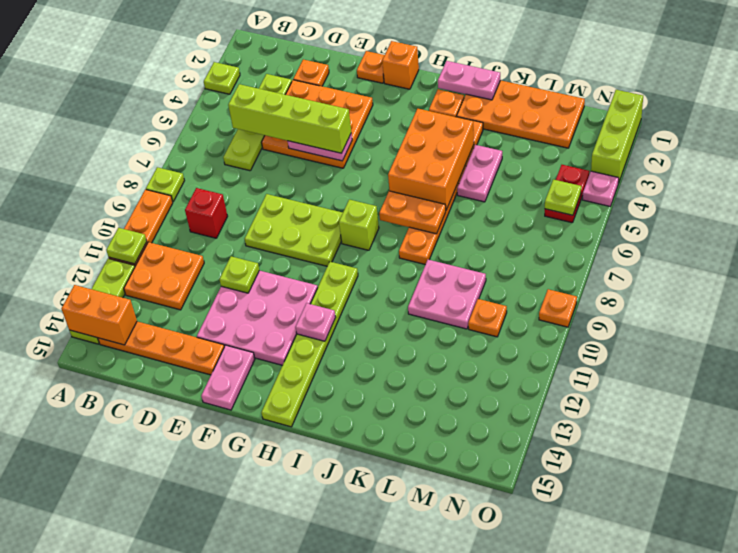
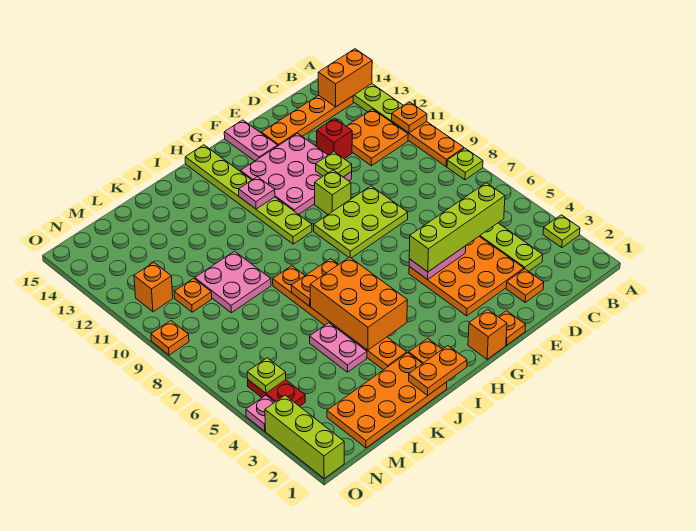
lime plate A11 level 2 -> orange plate A11 level 2
red brick C9 level 1 -> red brick D12 level 1
lime brick H8 level 1 -> lime brick F10 level 1
pink plate I1:J1 level 2 -> orange plate I1:J1 level 2
none -> orange brick N11 level 1

